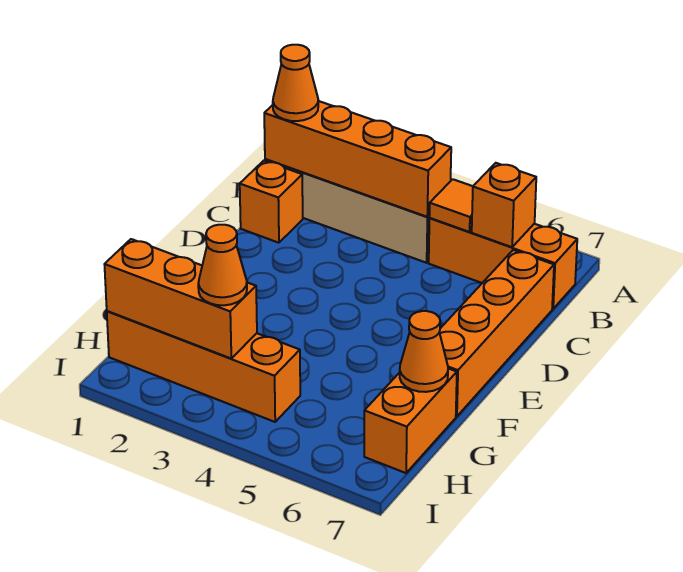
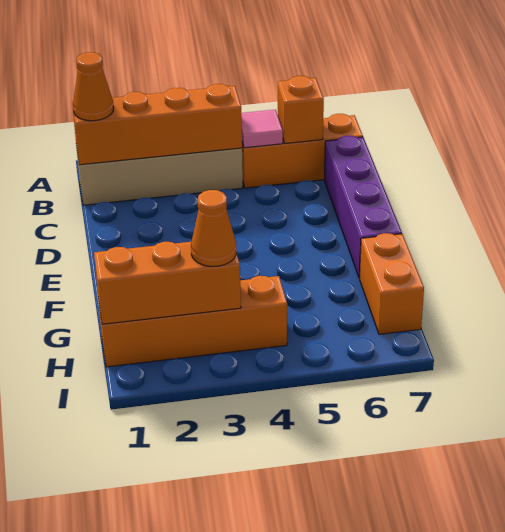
orange tile B5 level 2 -> pink tile B5 level 2
orange brick C1 level 1 -> none
orange brick C7:F7 level 1 -> purple brick C7:F7 level 1
orange cone G7 level 2 -> none

